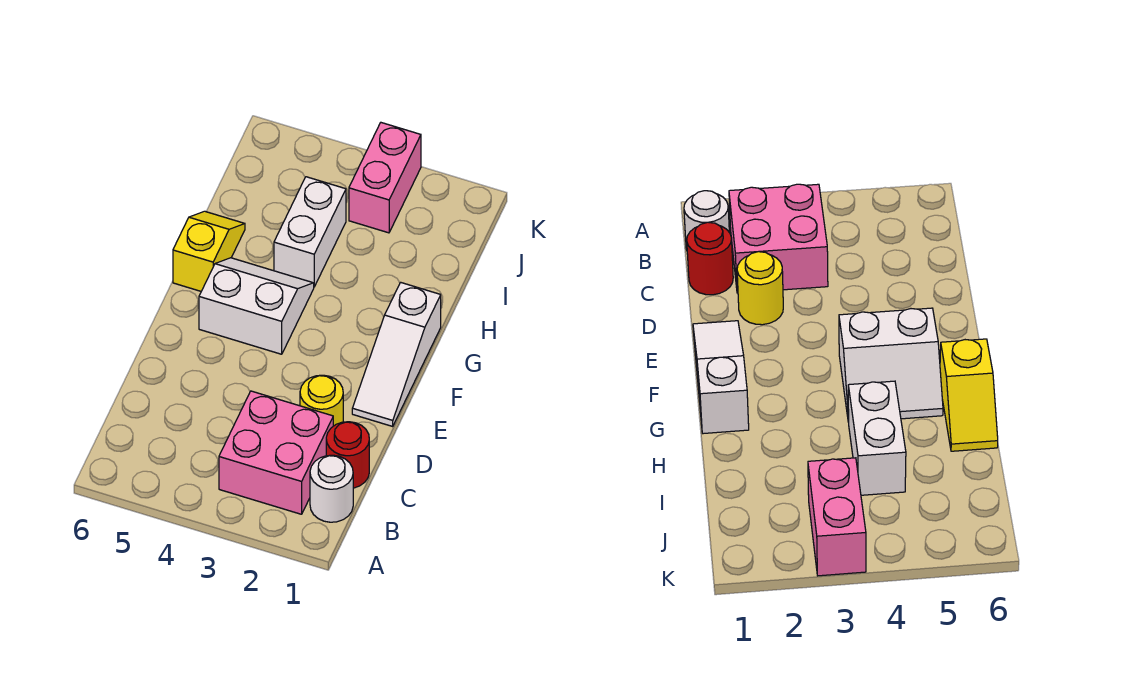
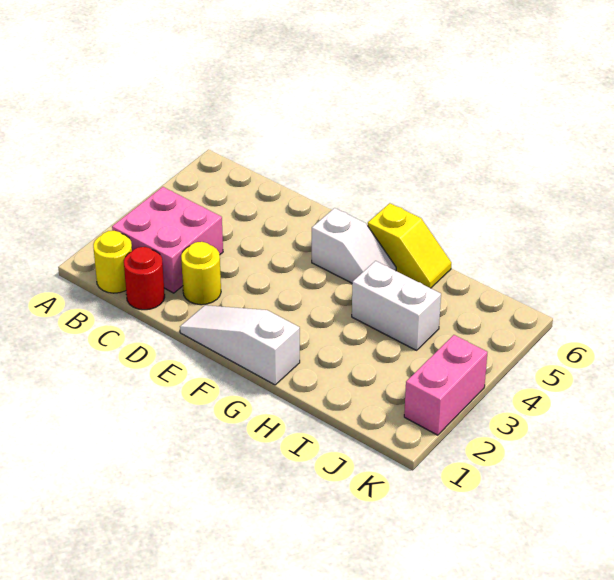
white round brick B1 level 1 -> yellow round brick B1 level 1
white slope F4:G5 level 1 top F -> white slope F5:G5 level 1 top F
pink brick J3:K3 level 1 -> pink brick K2:K3 level 1

